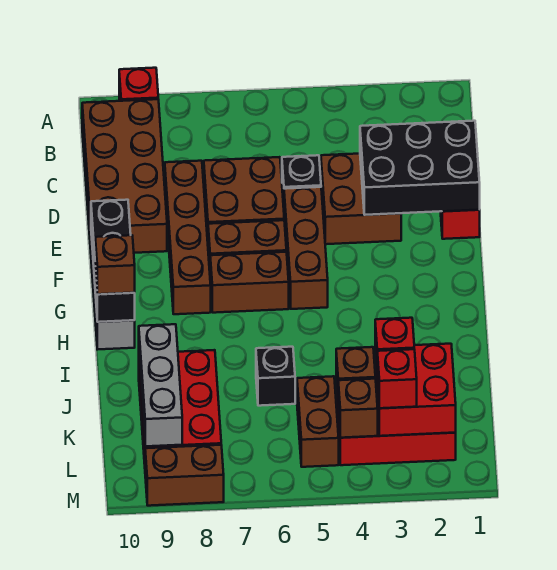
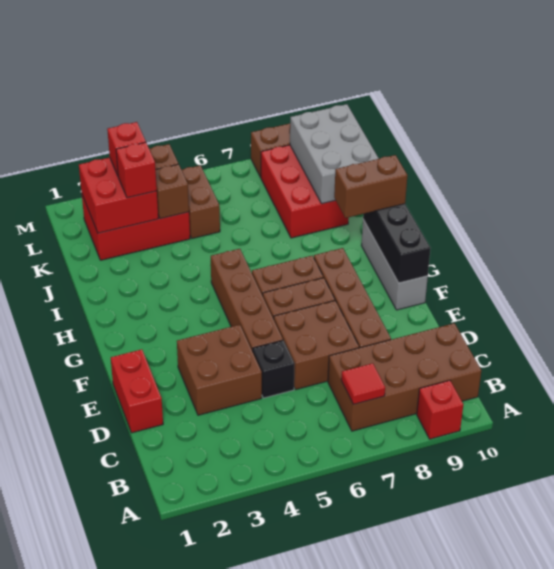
none -> red tile B7 level 2
brown brick B9:E10 level 1 -> brown brick B7:C10 level 1
black brick D1:E3 level 2 -> none
brown brick E5:G5 level 1 -> brown brick E5:H5 level 1
brown brick H10 level 3 -> brown brick H9:H10 level 3
black brick J6 level 1 -> none
grey brick J9:L9 level 2 -> grey brick J9:L10 level 2

